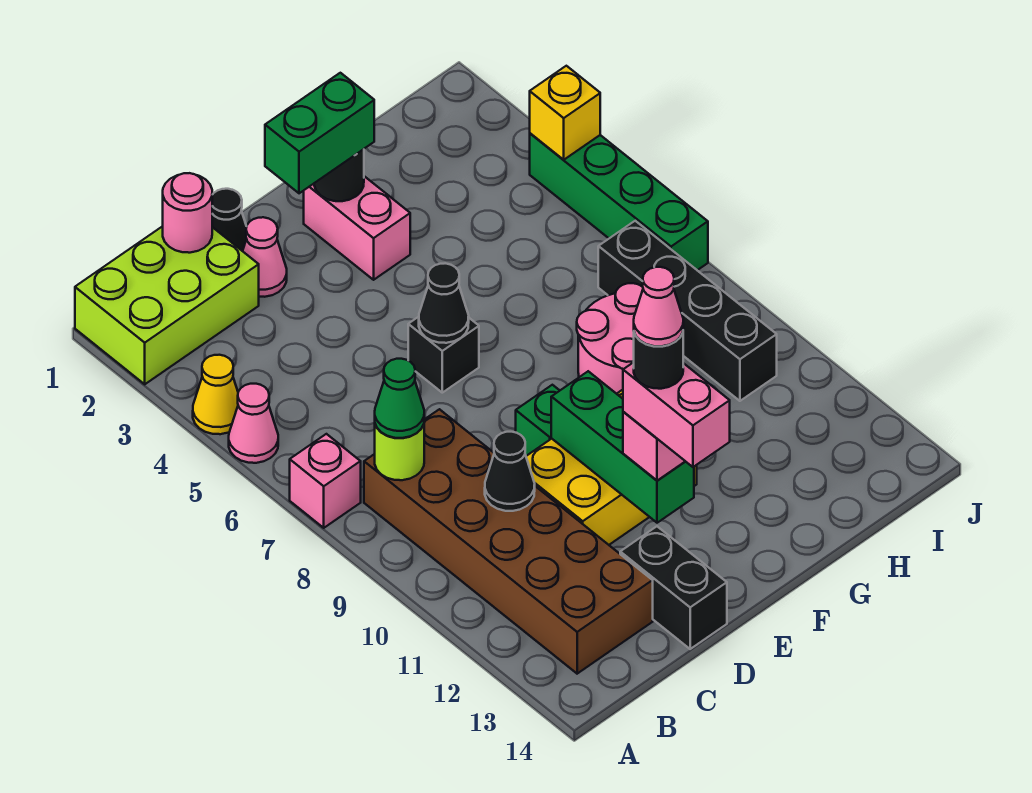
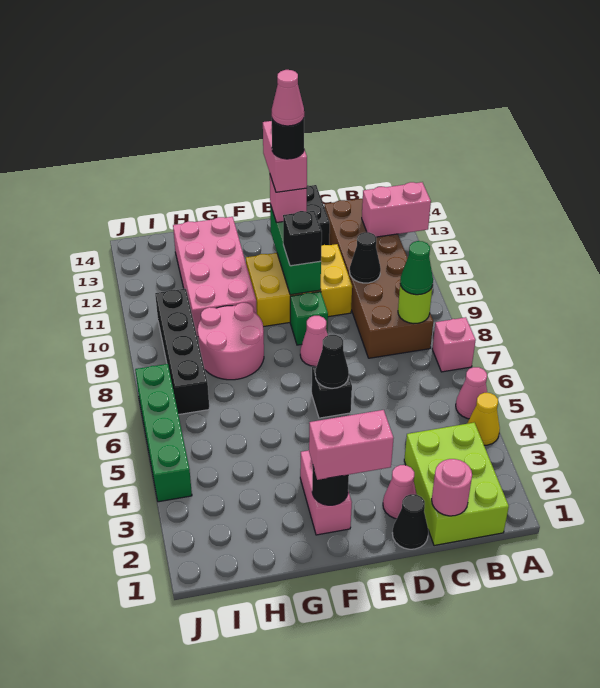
lime brick A1:C2 level 1 -> lime brick B1:C3 level 1
none -> pink brick A12:B12 level 2
green brick E2:F2 level 3 -> pink brick E2:F2 level 3
none -> pink cone E8 level 1
none -> black brick E10 level 3
none -> pink brick G10:H13 level 1
yellow brick J4 level 2 -> none

